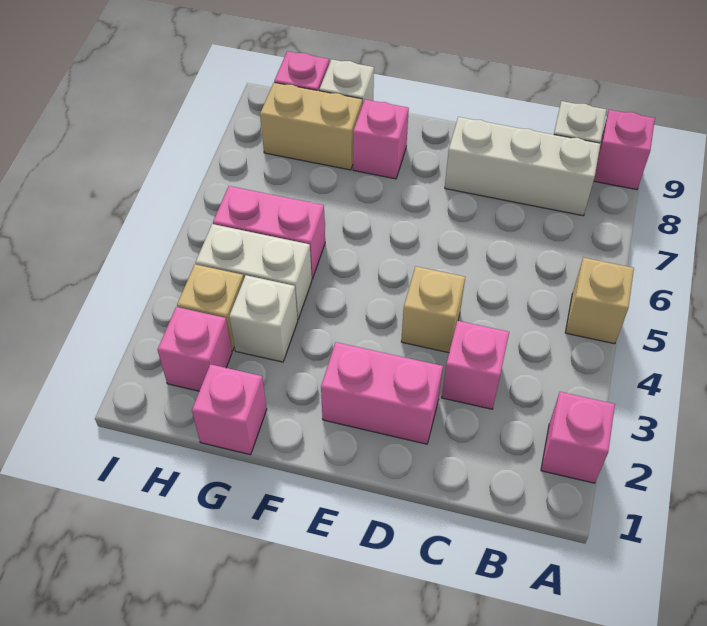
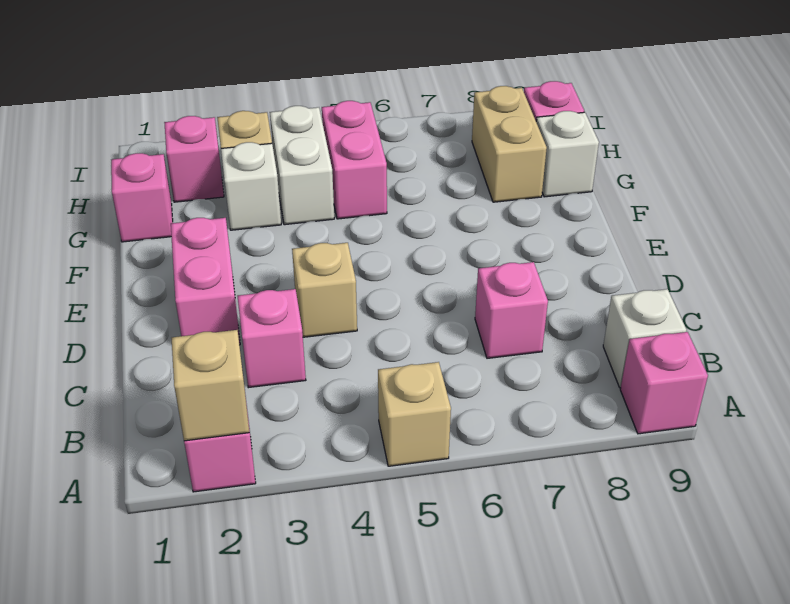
none -> tan brick A2 level 2
white brick B8:D8 level 1 -> none
pink brick F8 level 1 -> pink brick C7 level 1

